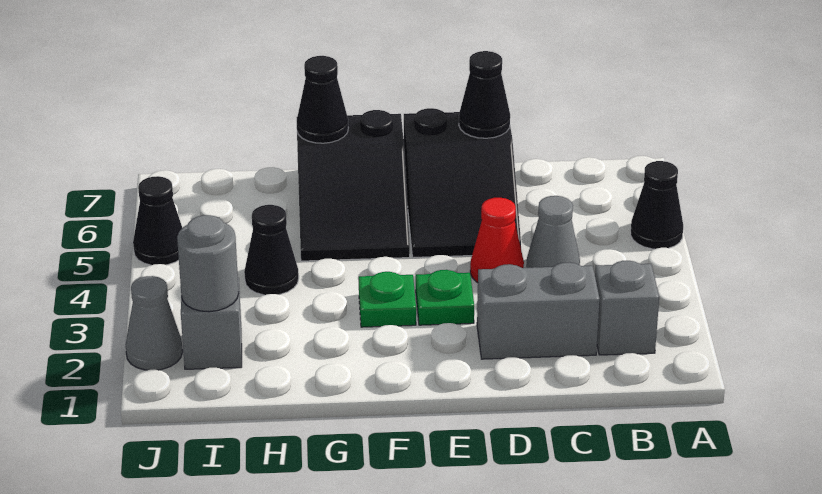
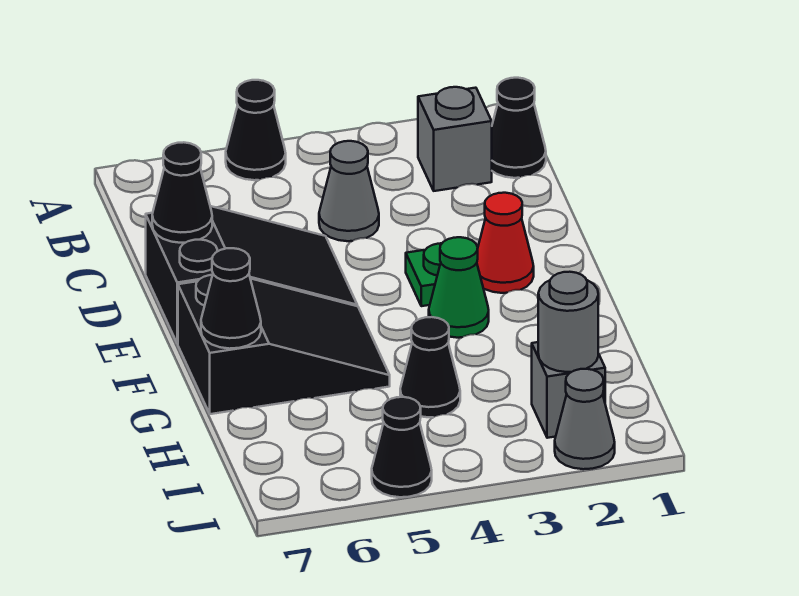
none -> black cone B1 level 1
grey brick C2:D2 level 1 -> none
red cone D4 level 1 -> red cone E2 level 1
green plate F3 level 1 -> green cone F3 level 1

